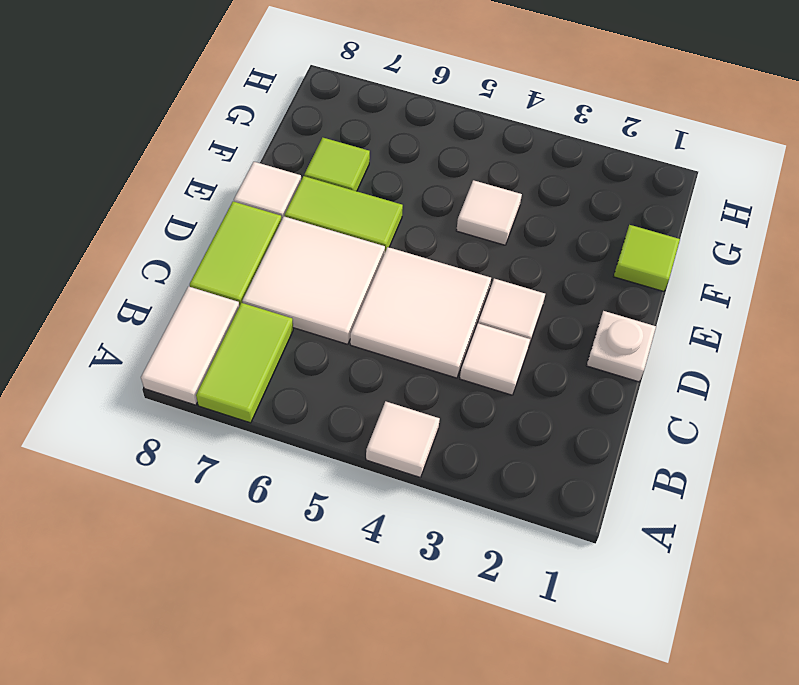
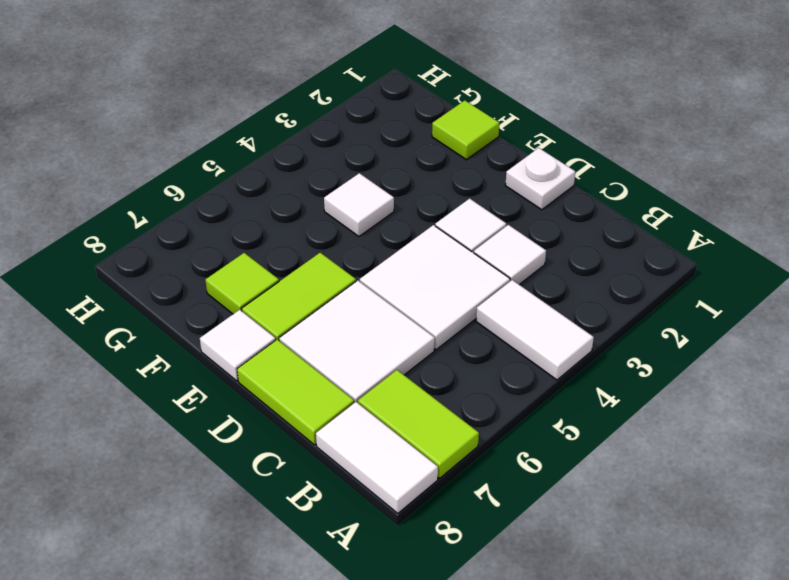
white tile A4 level 1 -> white tile A4:B4 level 1

